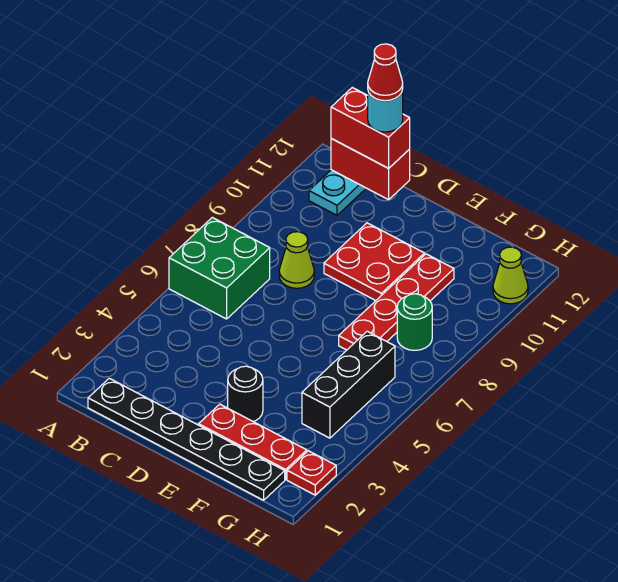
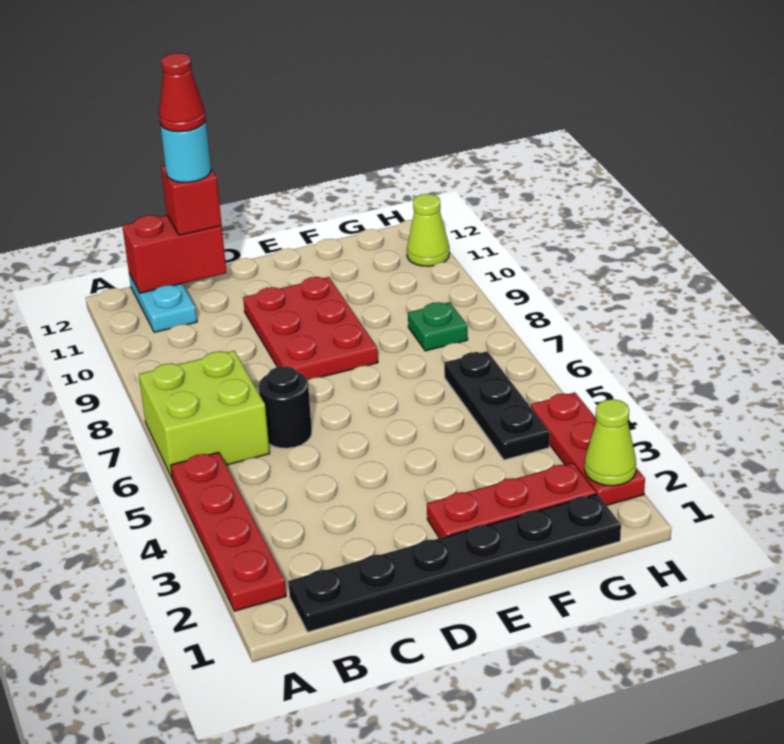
green brick A6:B7 level 1 -> lime brick A6:B7 level 1
red brick B12:C12 level 3 -> red brick C12 level 3
lime cone C8 level 1 -> lime cone H2 level 2
red plate D9:E10 level 1 -> red plate D8:E10 level 1
black round brick E3 level 1 -> black round brick C6 level 1
red plate F7:F10 level 1 -> red plate A2:A5 level 1
black brick G4:G6 level 1 -> black plate G4:G6 level 1
green round brick G8 level 1 -> green plate G8 level 1
red plate H2 level 1 -> red plate H2:H4 level 1

